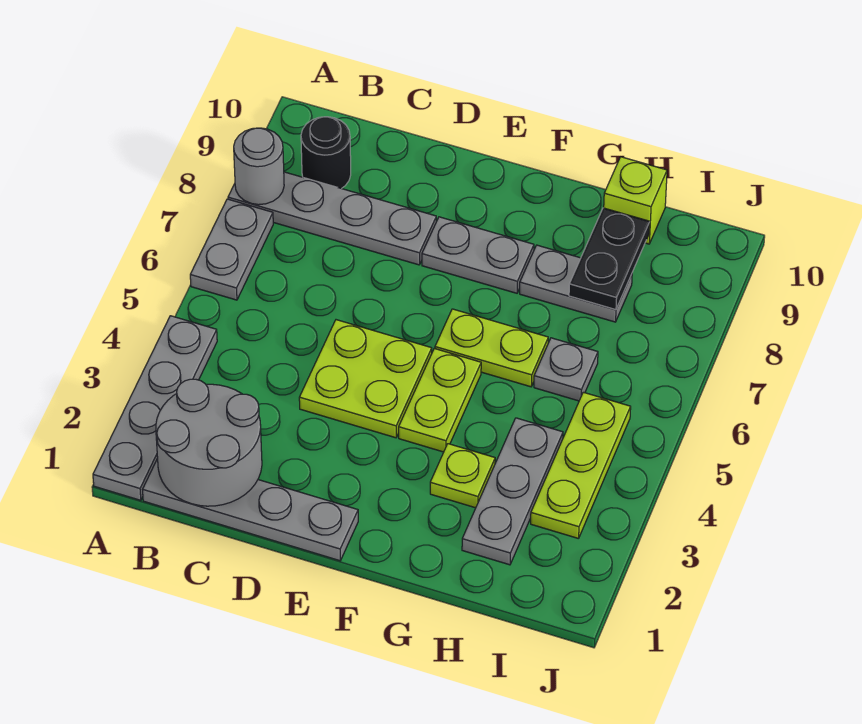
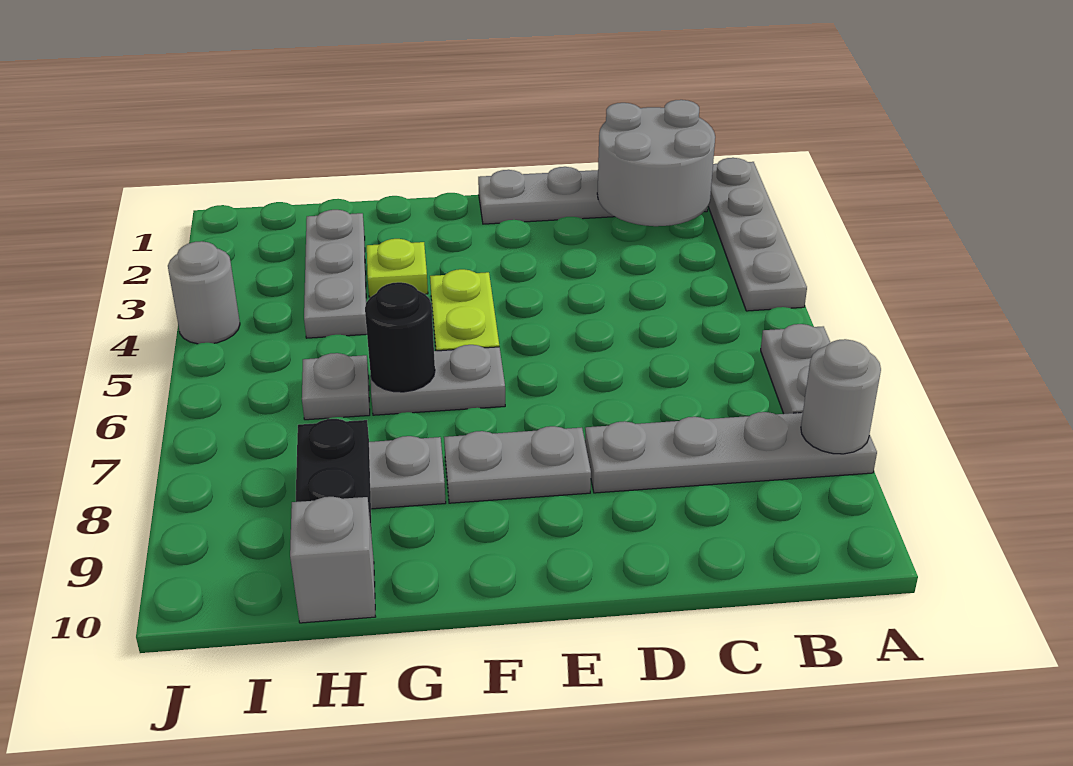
black round brick B9 level 1 -> black round brick G6 level 2
lime plate D4:E5 level 1 -> none
lime plate F6:G6 level 1 -> grey plate F6:G6 level 1
lime brick H10 level 1 -> grey brick H10 level 1
lime plate I3:I5 level 1 -> none
none -> grey round brick J4 level 1

